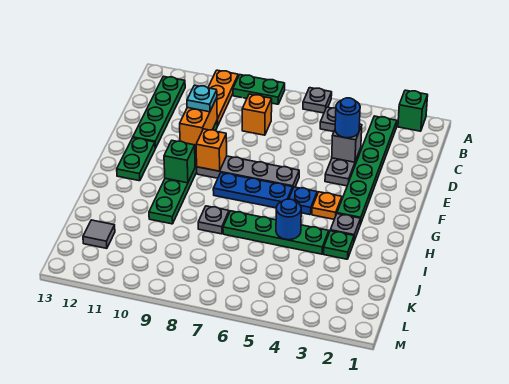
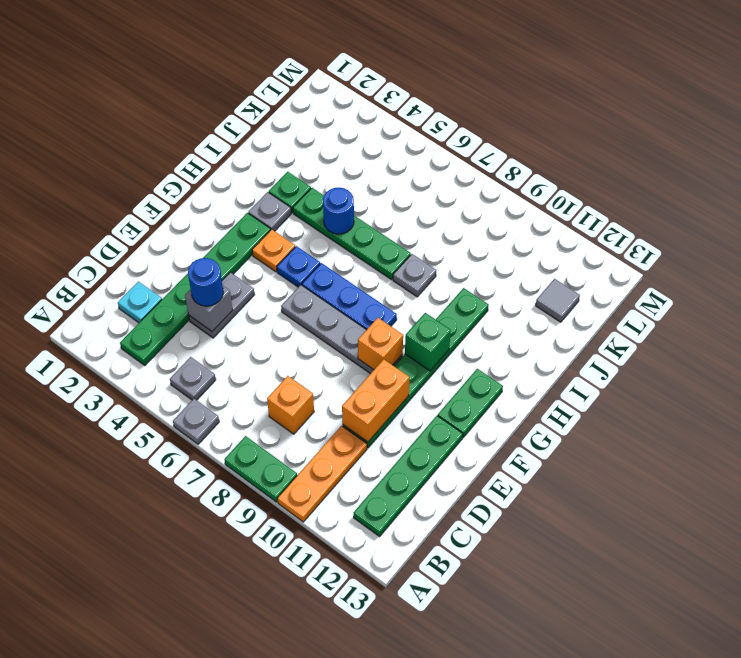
green brick A2 level 1 -> none
cyan plate D10 level 3 -> cyan plate C2 level 1

